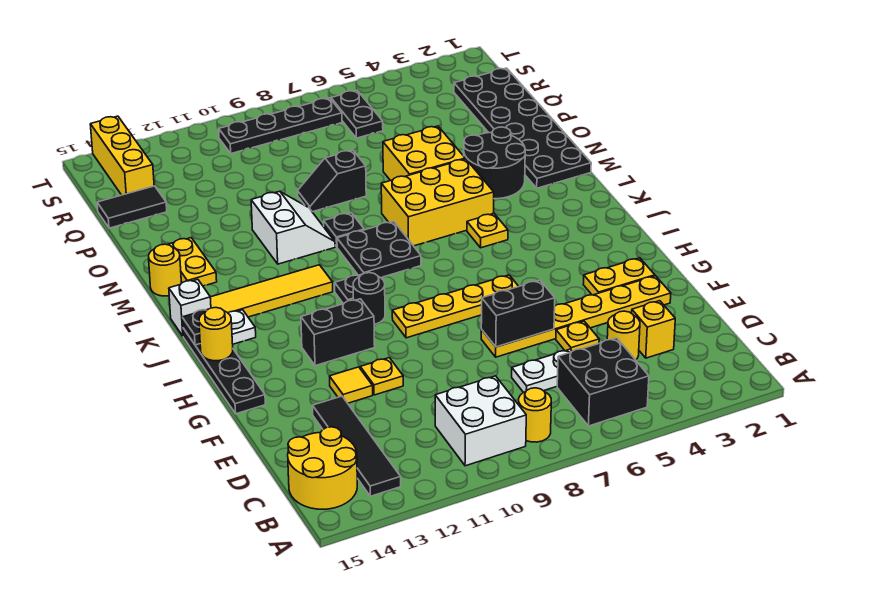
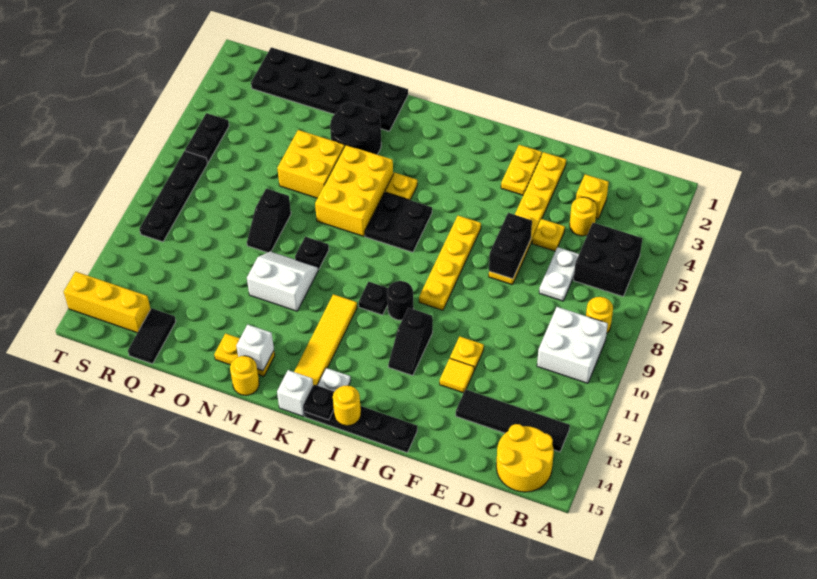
black brick H11:H12 level 1 -> black slope H11:H12 level 1 top 11
black plate K8:L9 level 1 -> black plate J6:K7 level 1
none -> white brick M14 level 2
black plate R6:S6 level 1 -> black plate S5:S6 level 1

